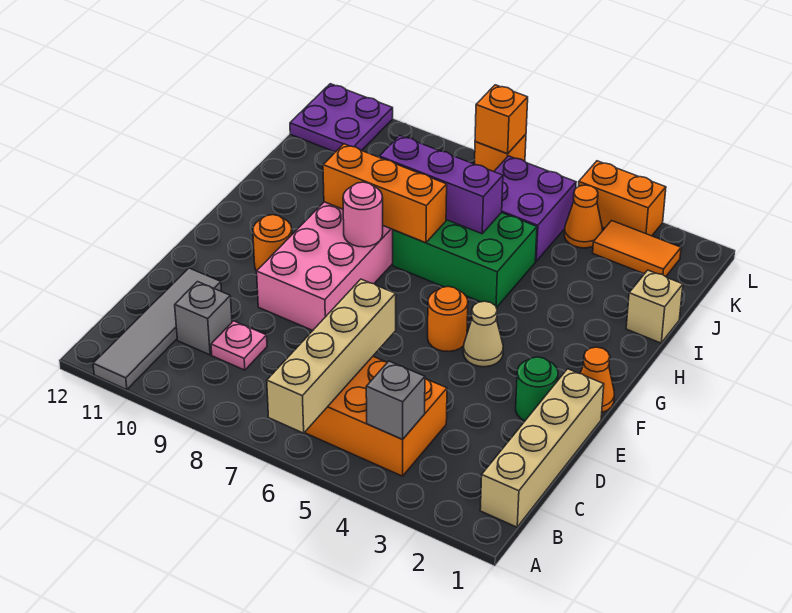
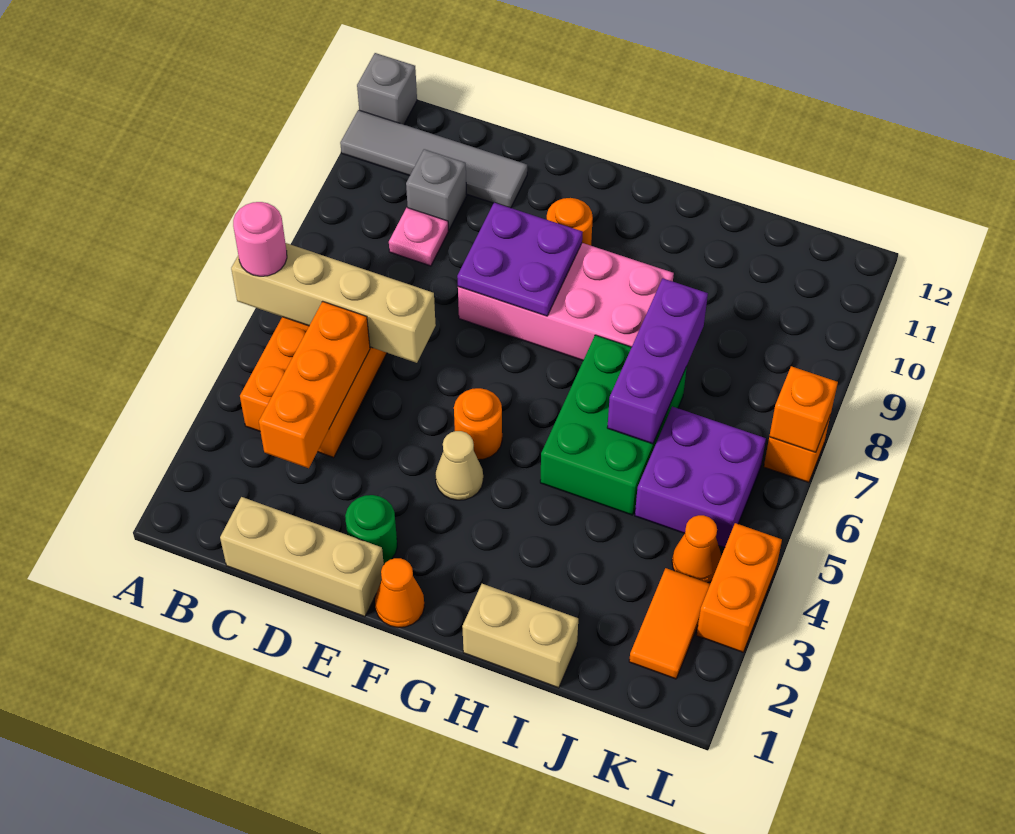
tan brick B1:E1 level 1 -> tan brick C1:E1 level 1
grey brick B4 level 2 -> grey brick A12 level 1
pink round brick G8 level 2 -> pink round brick A6 level 3
orange brick H7:H9 level 2 -> orange brick C3:C5 level 2
tan brick I1 level 1 -> tan brick H1:I1 level 1
purple plate K11:L12 level 1 -> purple plate E8:F9 level 2

